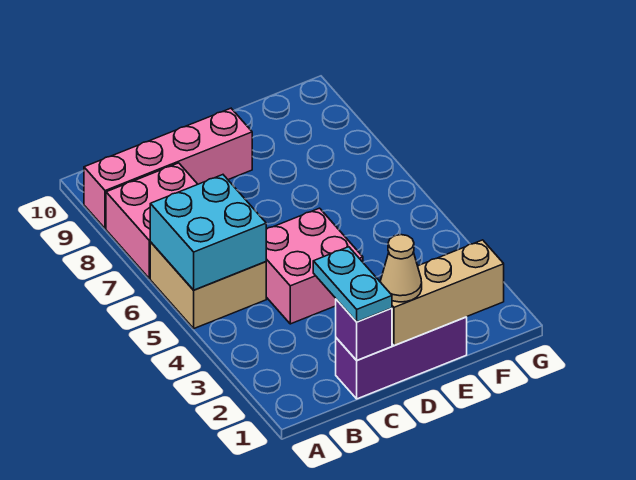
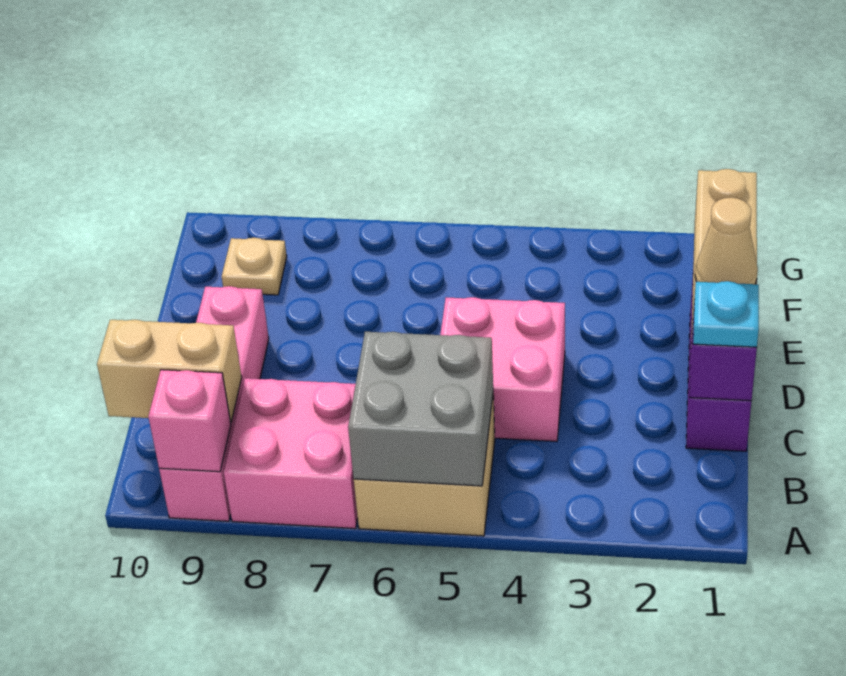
cyan brick A5:B6 level 2 -> grey brick A5:B6 level 2
none -> pink brick A9 level 2
none -> tan brick B9:B10 level 2
cyan plate C1:C2 level 3 -> cyan plate C1 level 3
none -> tan plate F9 level 1

